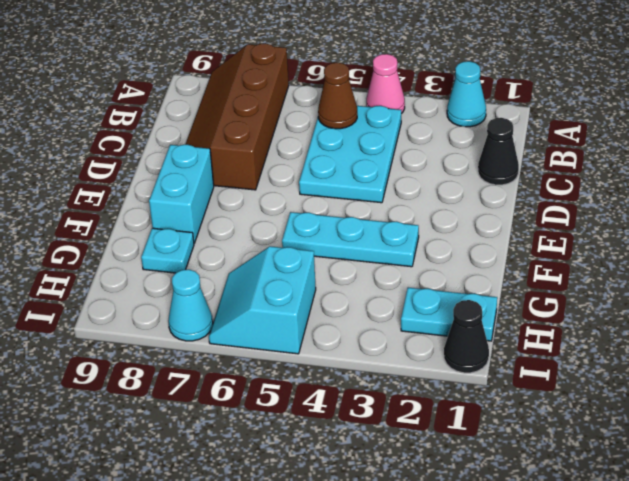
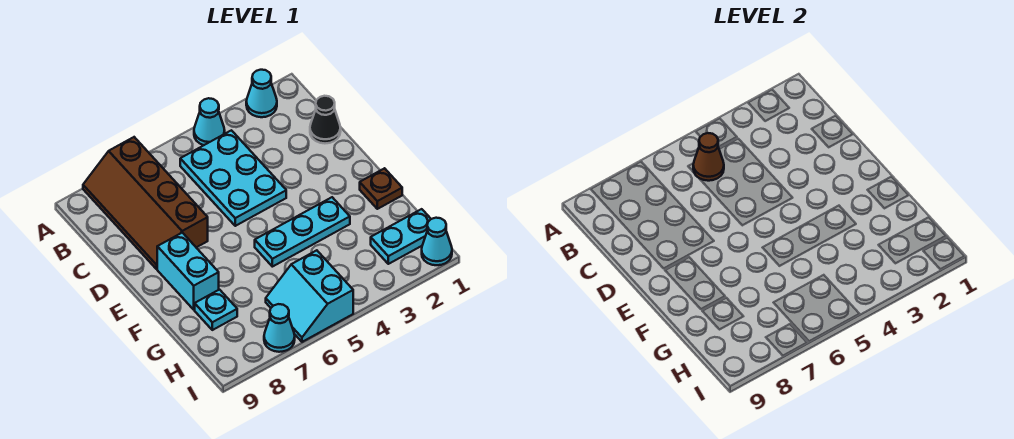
pink cone A4 level 1 -> cyan cone A4 level 1
none -> brown plate F1 level 1
black cone I1 level 1 -> cyan cone I1 level 1

